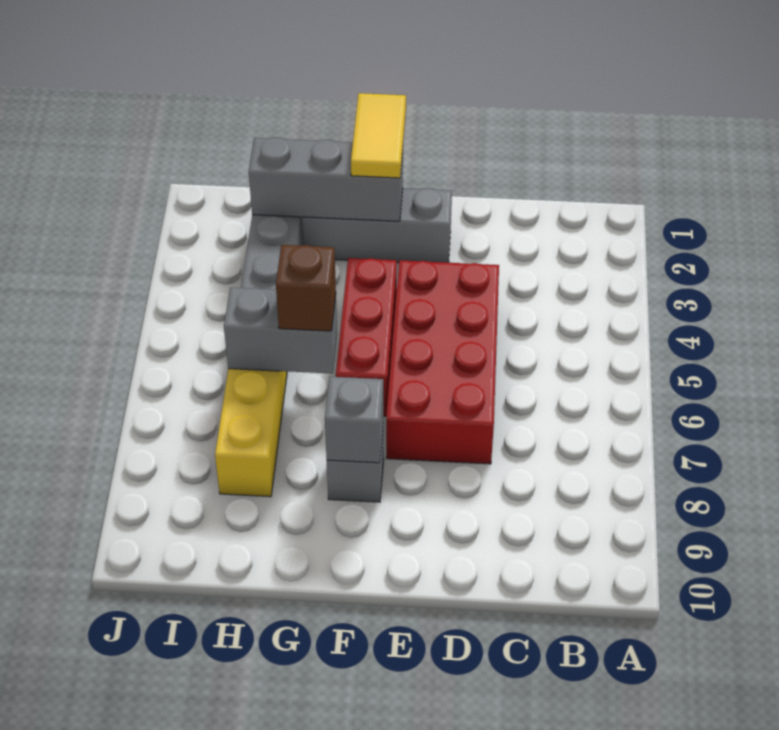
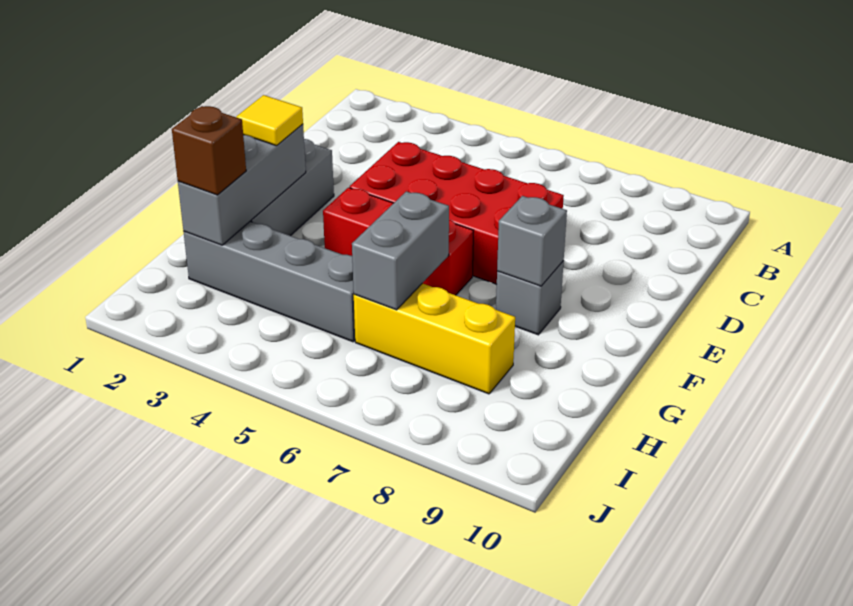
yellow tile F1:F2 level 3 -> yellow tile F2 level 3
brown brick G6 level 3 -> brown brick H2 level 3

